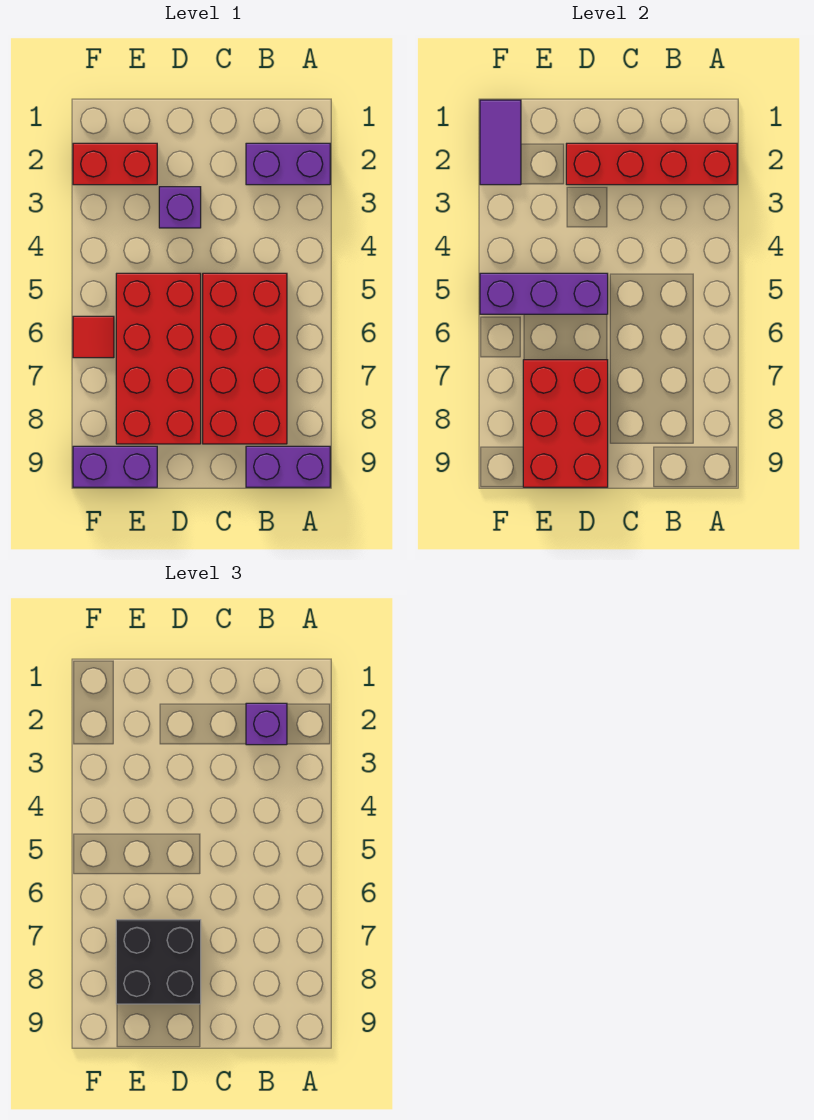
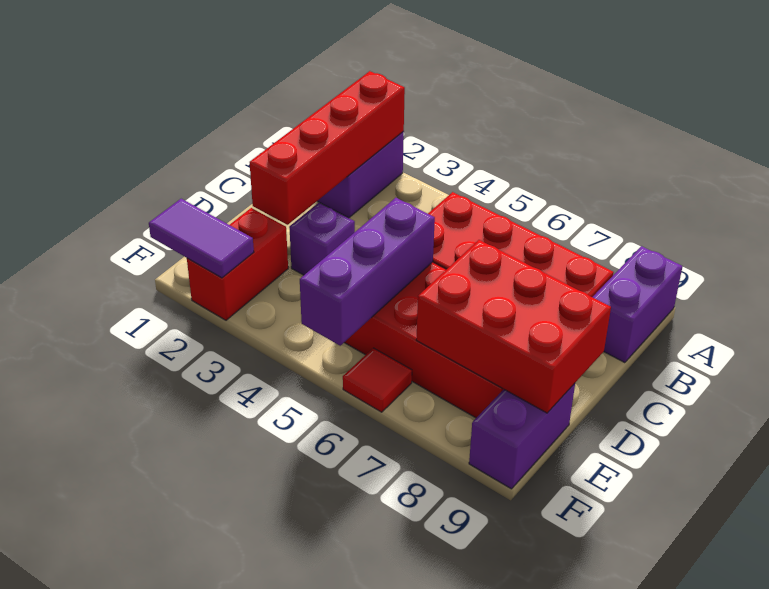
purple brick B2 level 3 -> none
black brick D7:E8 level 3 -> none

